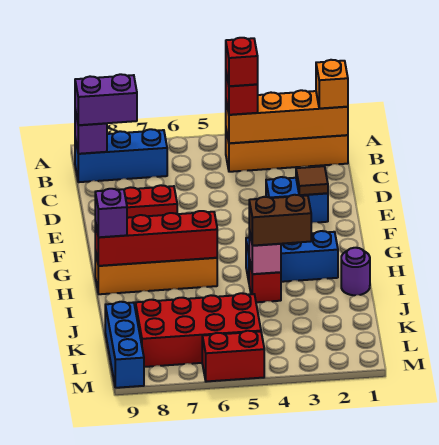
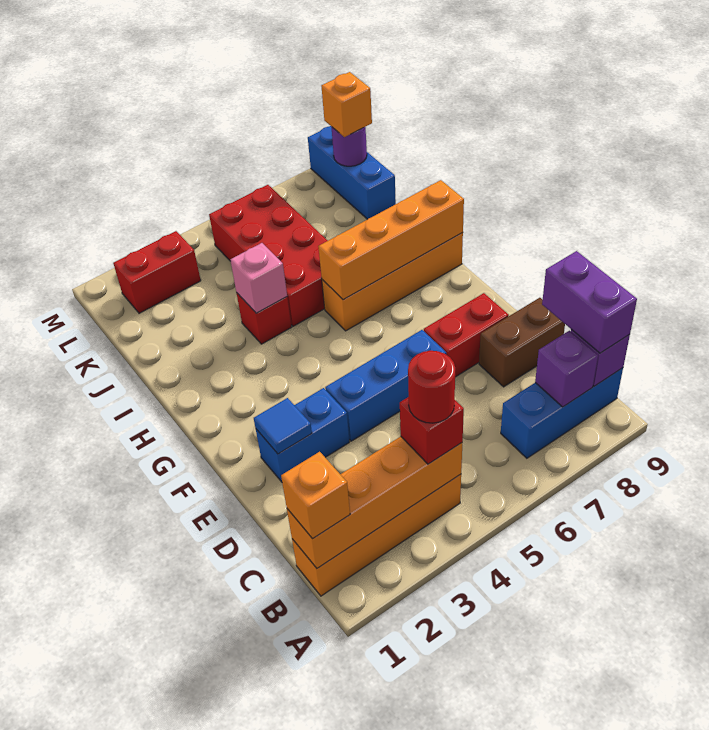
red brick B4 level 4 -> red round brick B4 level 4
purple brick B8:B9 level 3 -> purple brick B9:C9 level 3
brown tile E2 level 2 -> blue tile E2 level 2
blue brick H2:H4 level 1 -> blue brick E4:E6 level 1
red brick H6:H9 level 2 -> orange brick H6:H9 level 2
purple brick H9 level 3 -> purple brick B8 level 2
purple round brick I1 level 1 -> purple round brick L9 level 2
brown brick I3:I4 level 3 -> brown brick D8:D9 level 1
red brick K5:L8 level 1 -> red brick I5:L6 level 1
none -> orange brick L9 level 3
red brick M5:M6 level 1 -> red brick L2:L3 level 1

